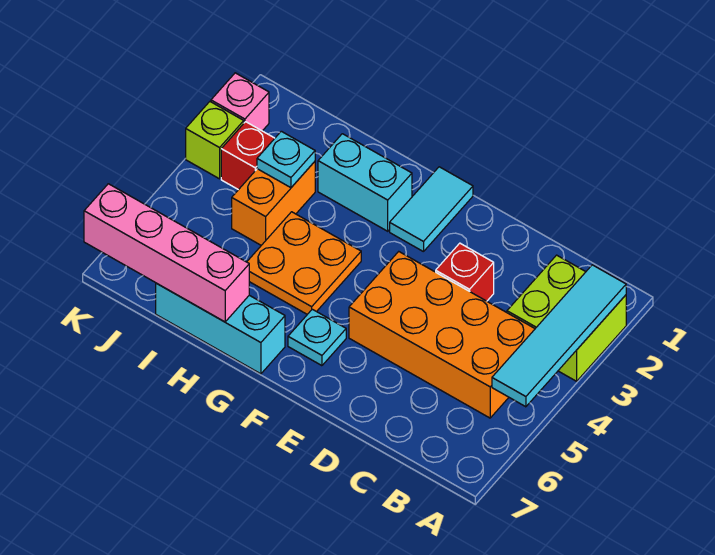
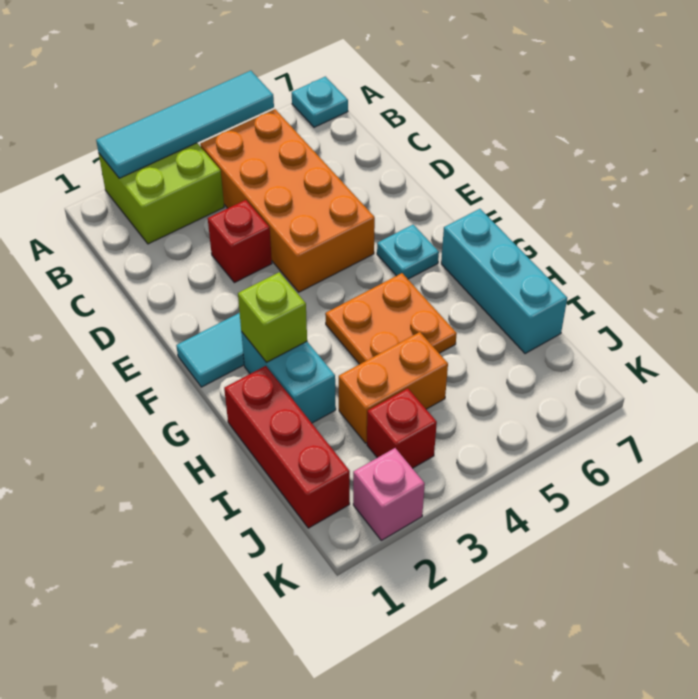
none -> red brick H1:J1 level 1
pink brick H7:K7 level 2 -> none
cyan plate I3 level 2 -> cyan plate A7 level 1
lime brick K3 level 1 -> lime brick G2 level 2

